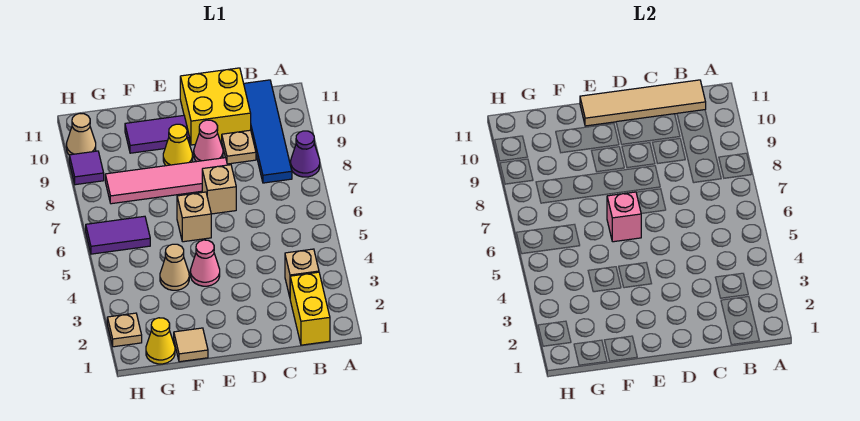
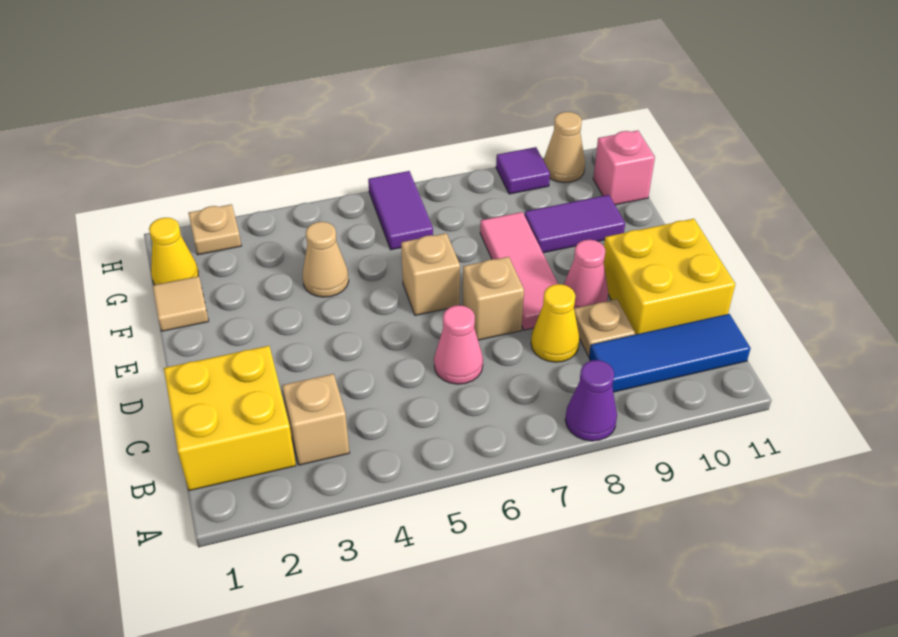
yellow brick B1:B2 level 1 -> yellow brick B1:C2 level 1
blue tile B8:B11 level 1 -> blue tile B9:B11 level 1
tan tile B11:E11 level 2 -> none
pink tile D8:G8 level 1 -> pink tile D8:F8 level 1
pink cone E4 level 1 -> pink cone C6 level 1
pink brick E6 level 2 -> pink brick G11 level 1
yellow cone E9 level 1 -> yellow cone C8 level 1
purple tile E10:F10 level 1 -> purple tile F9:F10 level 1

